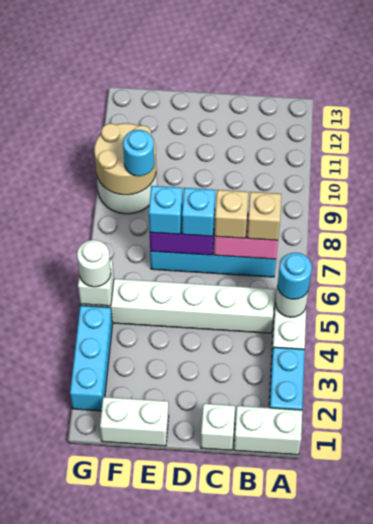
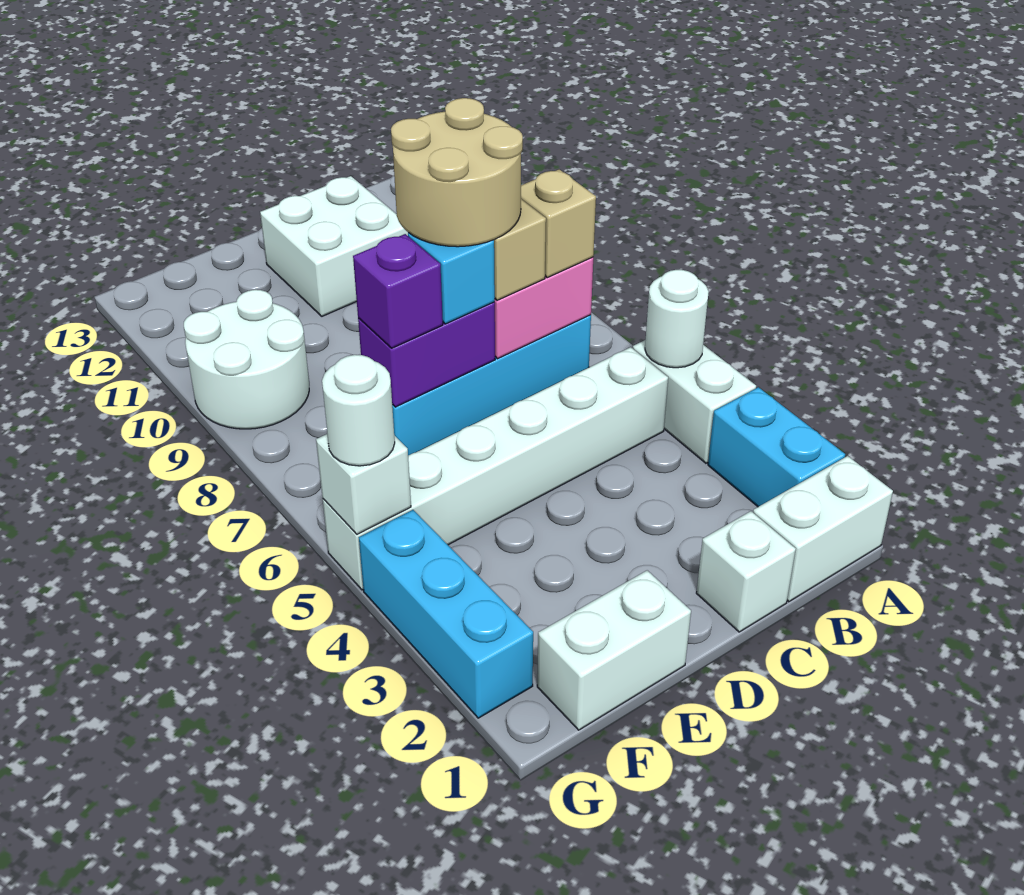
cyan round brick A5 level 3 -> none
none -> white brick C11:D12 level 1
cyan brick E7 level 3 -> purple brick E7 level 3
tan round brick F9:G10 level 2 -> tan round brick C7:D8 level 4
cyan round brick F9 level 3 -> none

